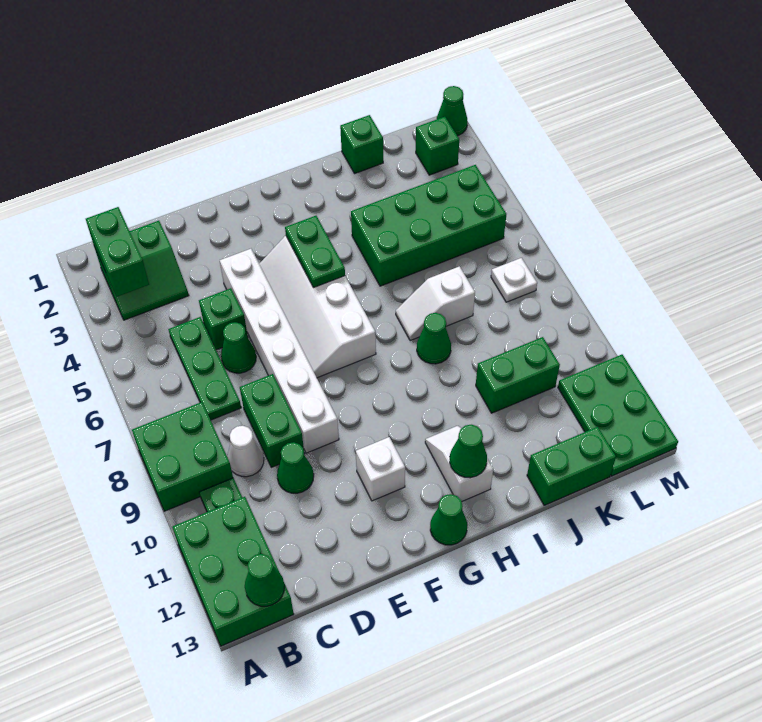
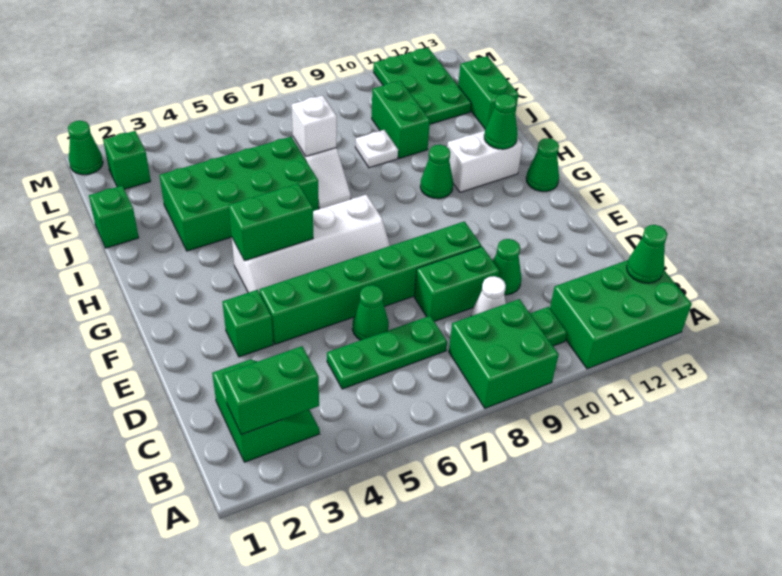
green brick D5 level 1 -> green brick E3 level 1
white brick E4:E9 level 1 -> green brick E4:E9 level 1
white brick F11 level 1 -> white brick J7 level 2
green plate G4:G5 level 2 -> green brick G4:G5 level 2
white slope H11:H12 level 1 top 12 -> white brick H11:H12 level 1
green brick I4:L5 level 1 -> green brick I3:J6 level 1
green cone I8 level 1 -> green cone H10 level 1
white plate L7 level 1 -> white plate J9 level 1
green plate L11:M13 level 1 -> green plate K11:M12 level 1

